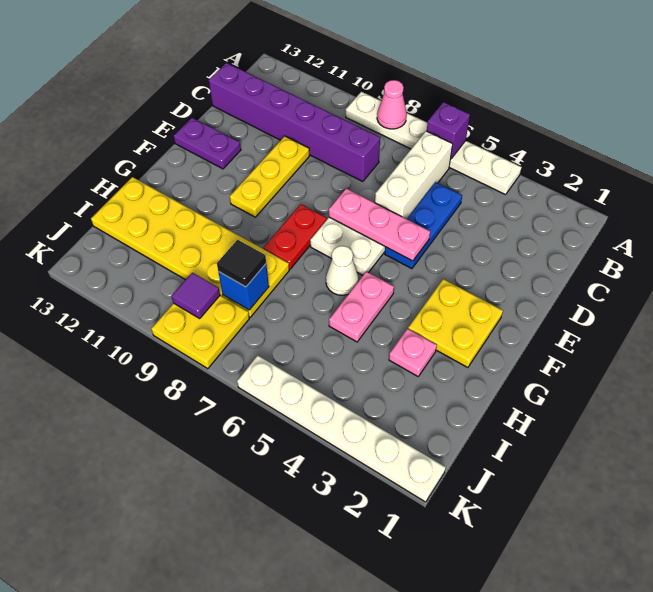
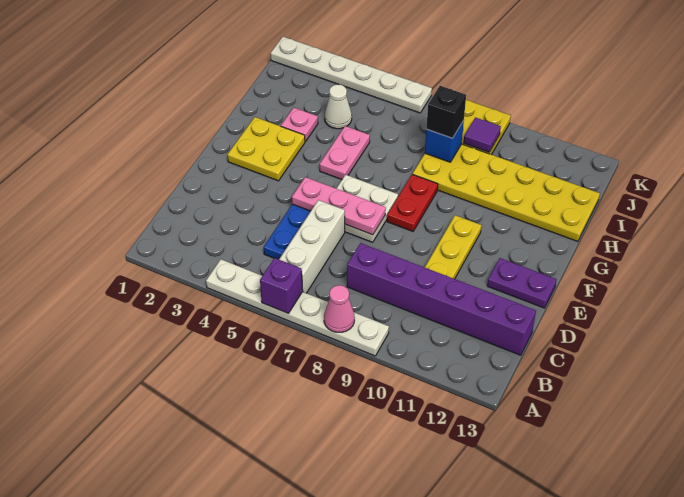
white cone G6 level 1 -> white cone I4 level 1
black tile I8 level 3 -> black brick I8 level 3

